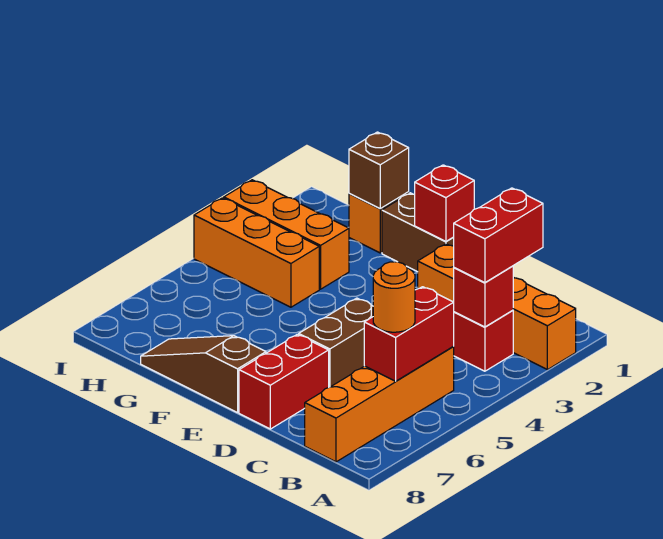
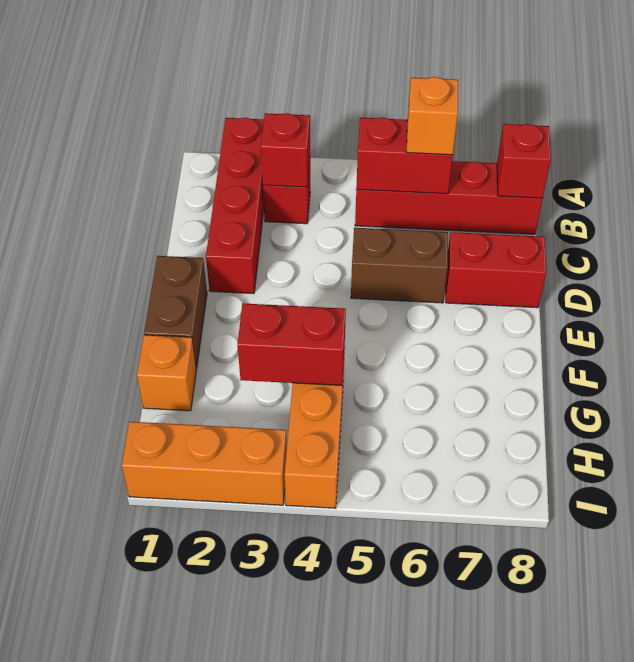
orange brick A2:D2 level 1 -> red brick A2:D2 level 1
red brick B2:B3 level 3 -> red brick G3:G4 level 2
orange brick B5:B8 level 1 -> red brick B5:B8 level 1
orange round brick B6 level 3 -> orange brick B6 level 3
red brick E1 level 2 -> red brick B8 level 2
brown slope E8:G8 level 1 top E -> none
brown brick G1 level 2 -> none
orange brick G3:I3 level 1 -> orange brick I1:I3 level 1

